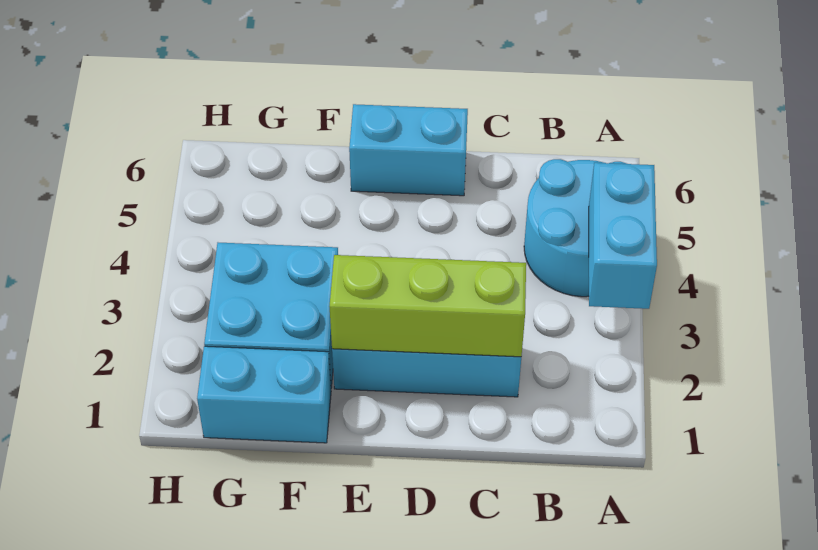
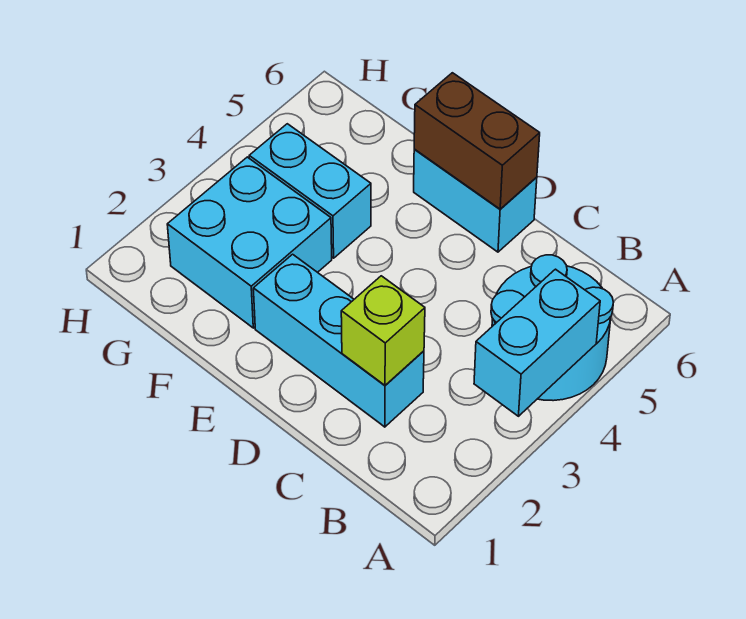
lime brick C2:E2 level 2 -> lime brick C2 level 2
none -> brown brick D6:E6 level 2
cyan brick F1:G1 level 1 -> cyan brick F4:G4 level 1

